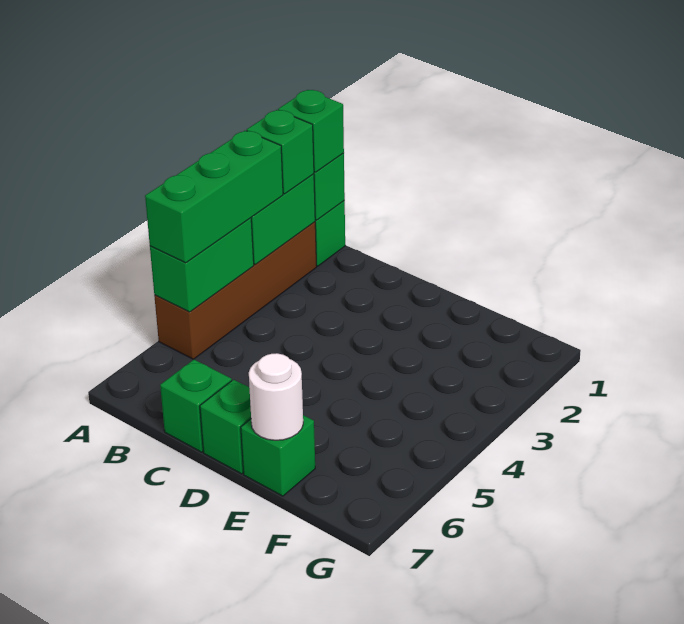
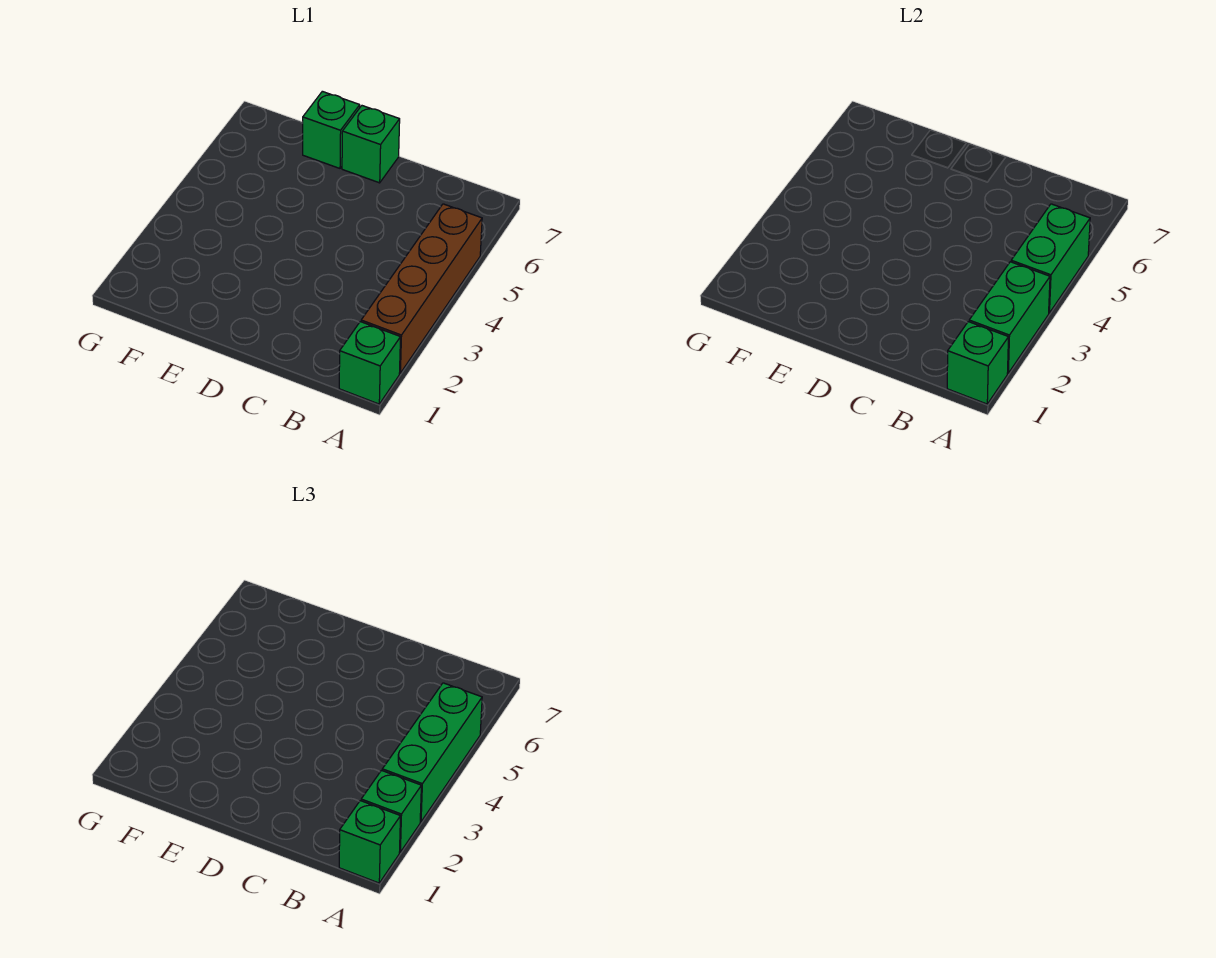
green brick C7 level 1 -> none
white round brick E7 level 2 -> none

